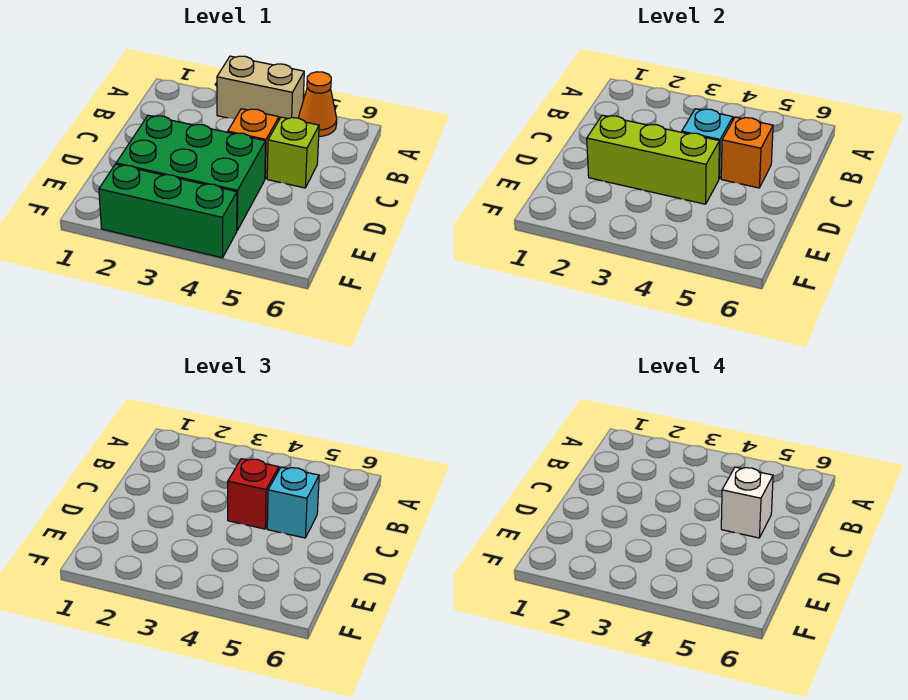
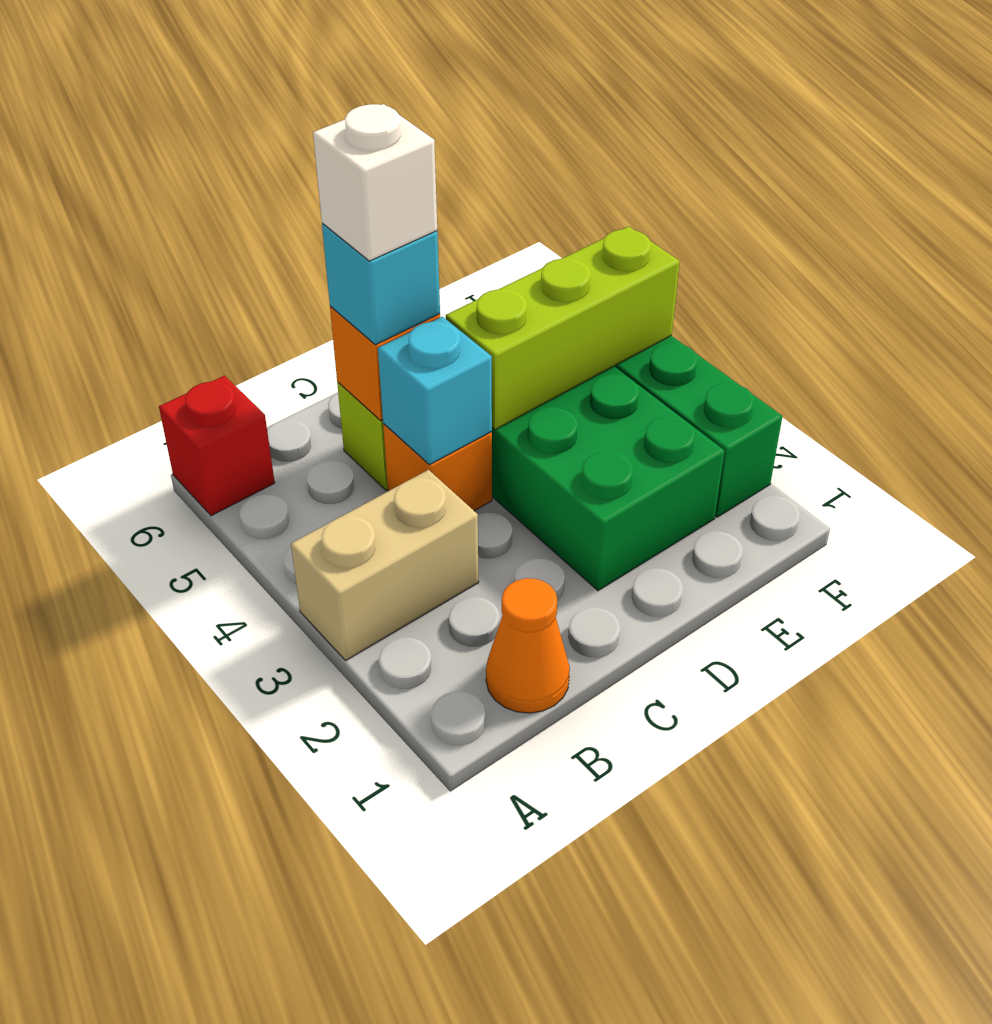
tan brick A3:A4 level 1 -> tan brick A3:B3 level 1
orange cone A5 level 1 -> orange cone B1 level 1
red brick C4 level 3 -> red brick A6 level 1
lime brick D2:D4 level 2 -> lime brick D4:F4 level 2

